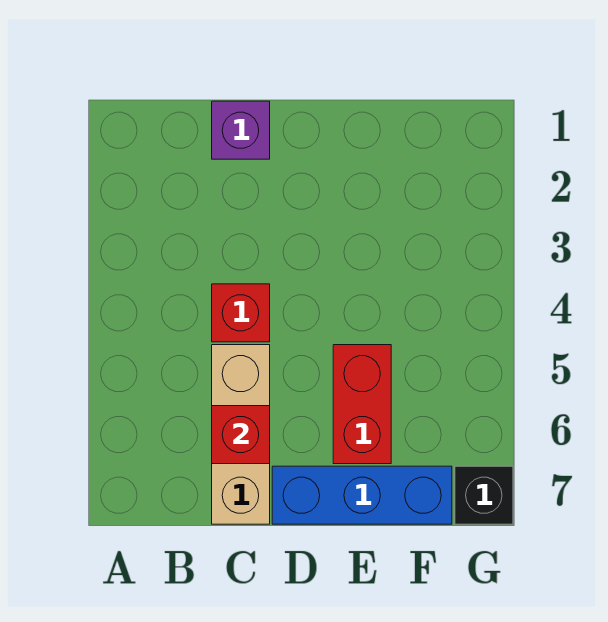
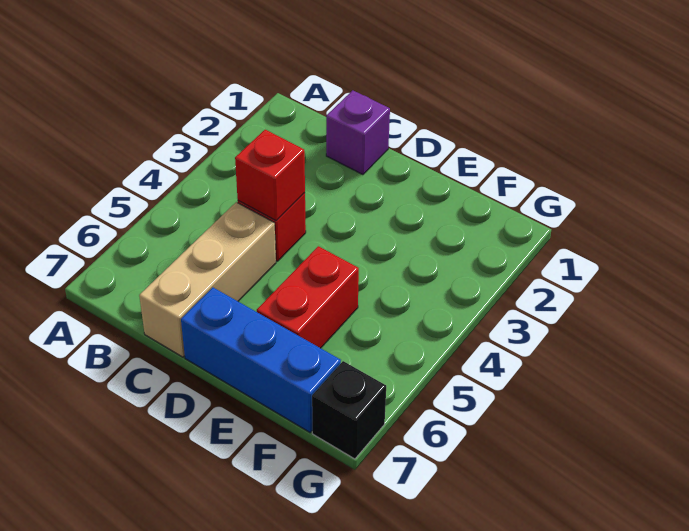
red brick C6 level 2 -> red brick C4 level 2

